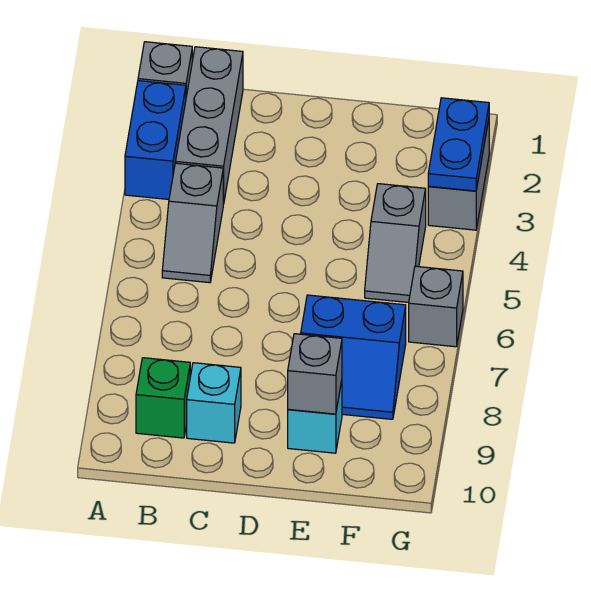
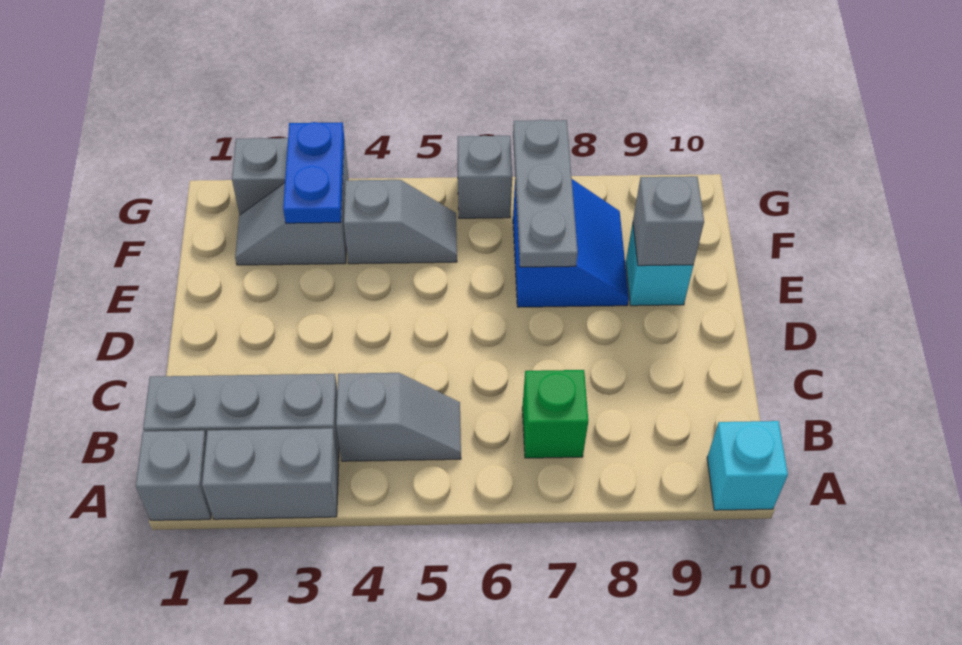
blue brick A2:A3 level 1 -> grey brick A2:A3 level 1
green brick B9 level 1 -> green brick B7 level 1
cyan brick C9 level 1 -> cyan brick A10 level 1
none -> grey plate E7:G7 level 2
none -> grey slope F2:F3 level 1 top 3
blue plate G2:G3 level 2 -> blue plate F3:G3 level 2

